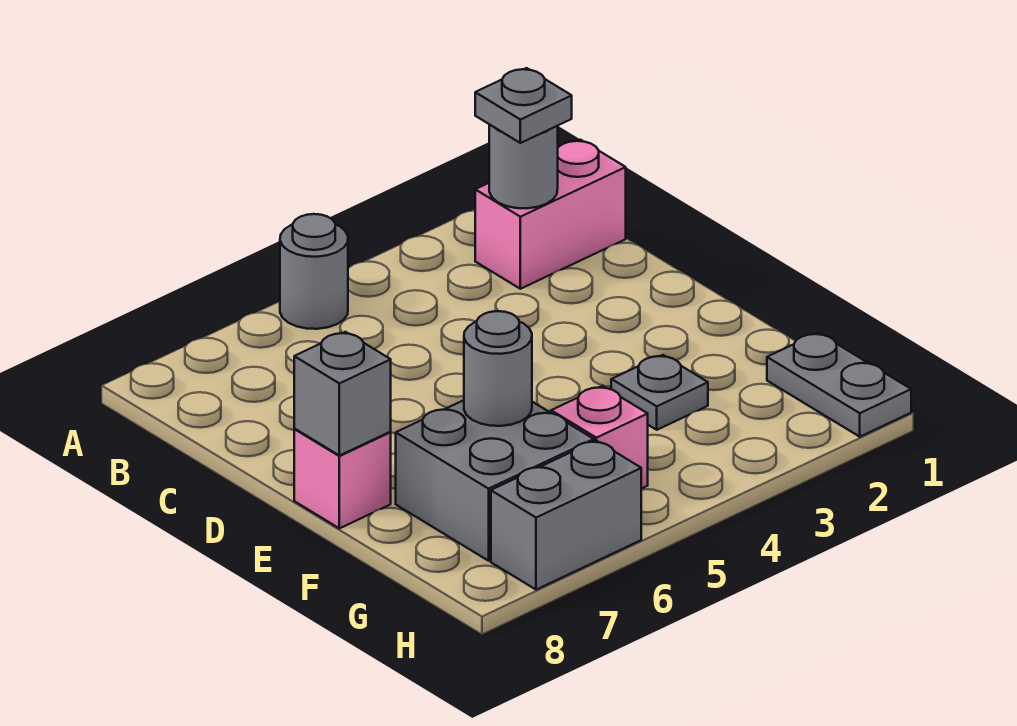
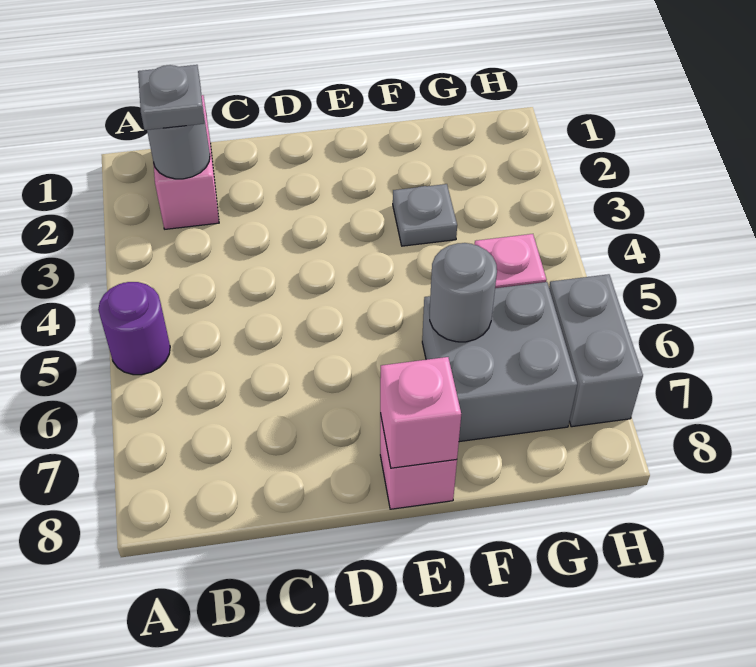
grey round brick A5 level 1 -> purple round brick A5 level 1
grey brick E8 level 2 -> pink brick E8 level 2
grey plate G1:H1 level 1 -> none

